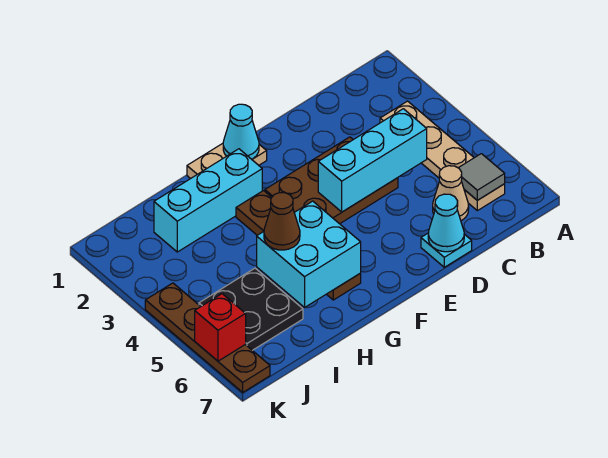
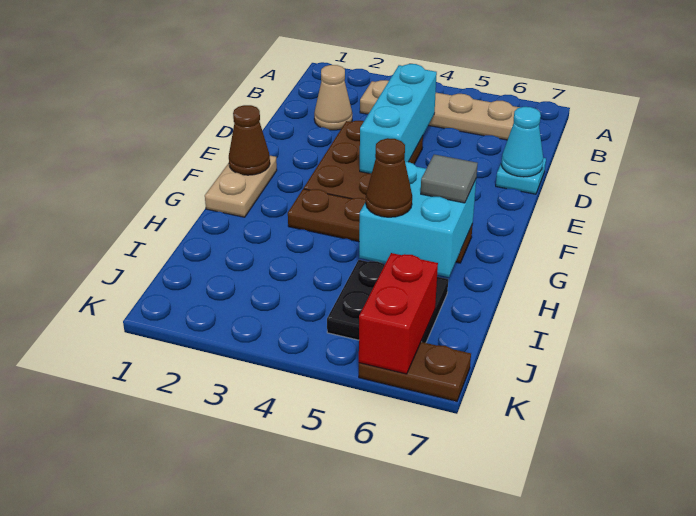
grey tile B6 level 2 -> grey tile G6 level 3
tan cone C6 level 1 -> tan cone C2 level 1
cyan cone F1 level 2 -> brown cone F1 level 2
cyan brick G2:I2 level 1 -> none
brown plate K4:K7 level 1 -> brown plate K6:K7 level 1
red brick K6 level 2 -> red brick J6:K6 level 2

